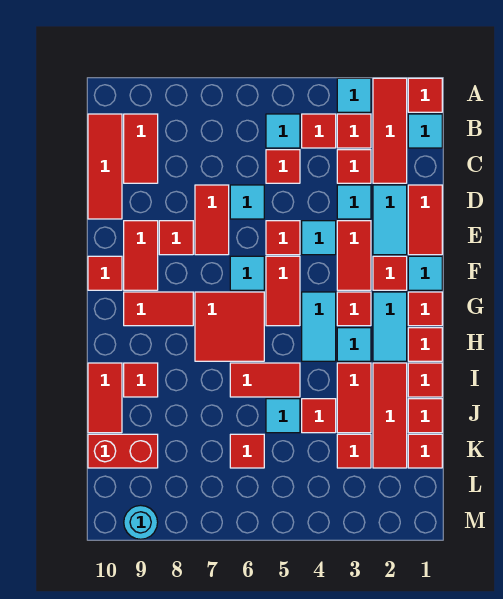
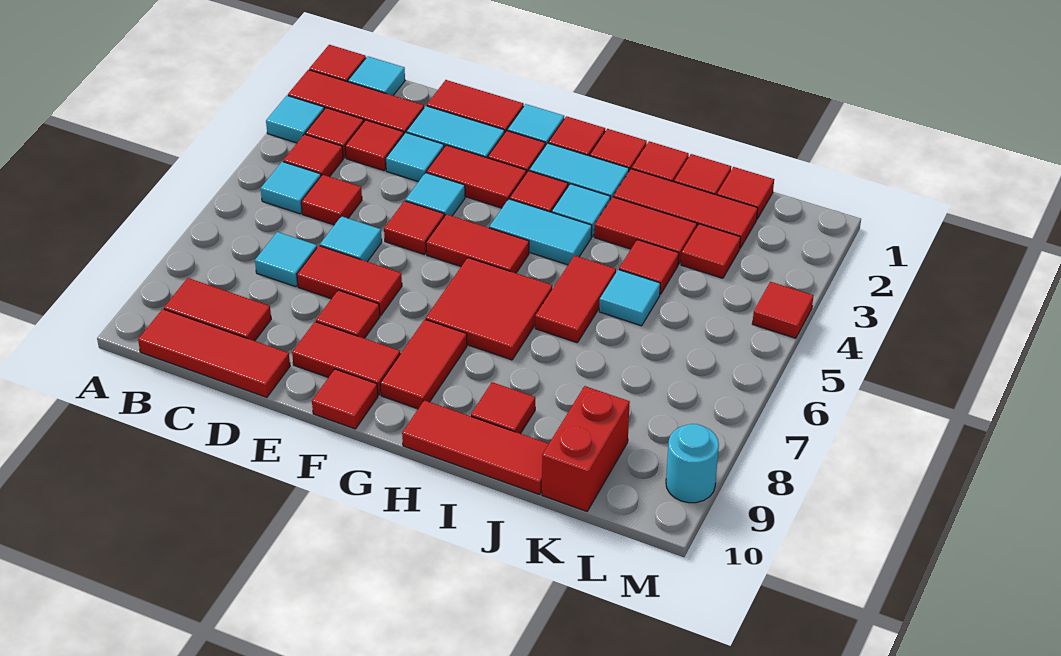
cyan tile F6 level 1 -> cyan tile C7 level 1
red tile I10:J10 level 1 -> red tile H10:J10 level 1
red tile K6 level 1 -> red tile M4 level 1

